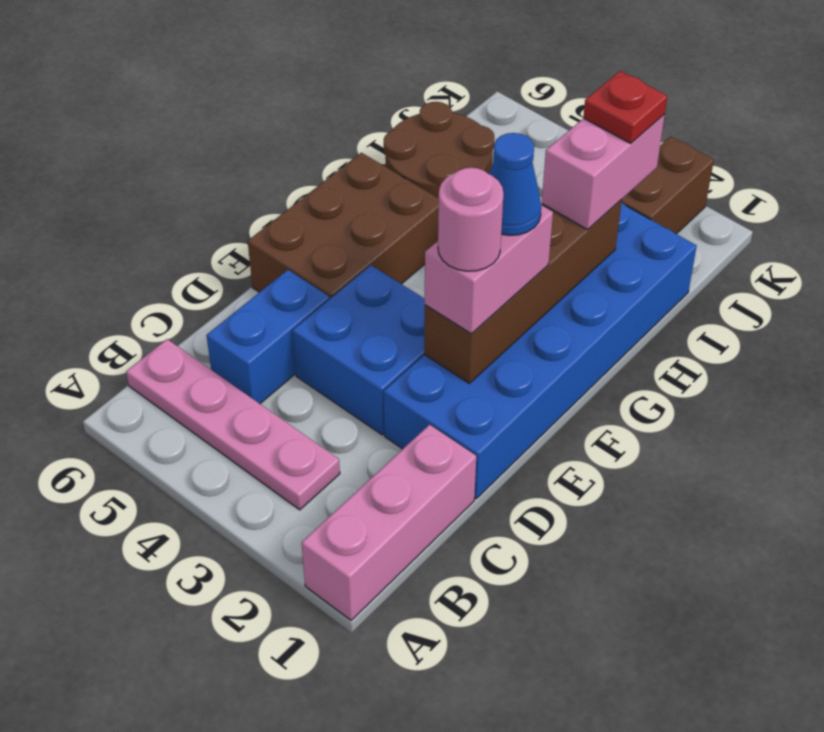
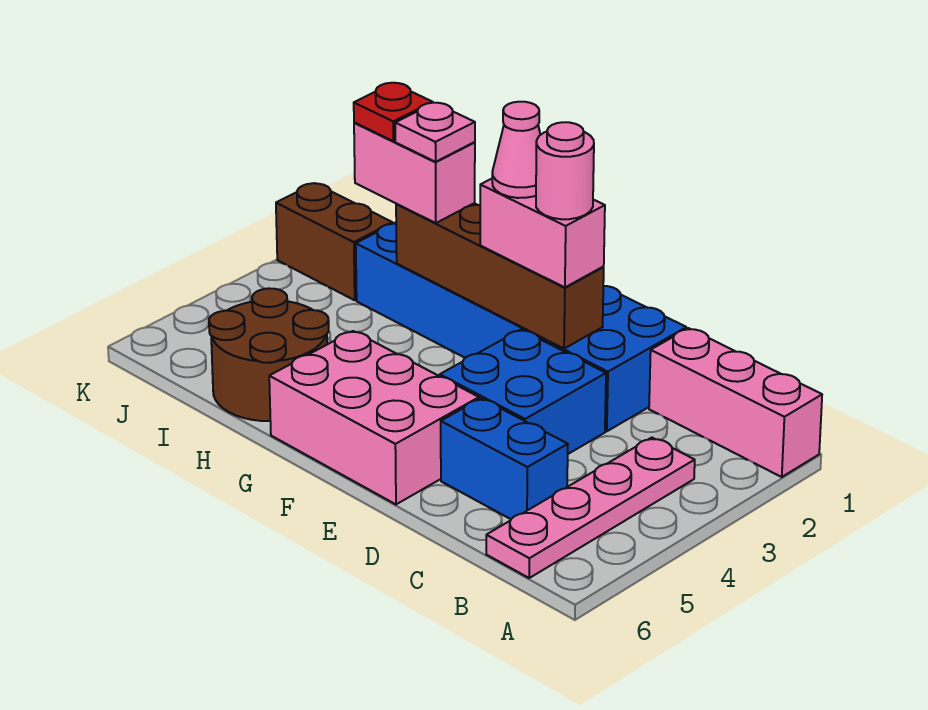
brown brick E5:G6 level 1 -> pink brick E5:G6 level 1
blue cone F2 level 4 -> pink cone F2 level 4
none -> pink plate H2 level 4

